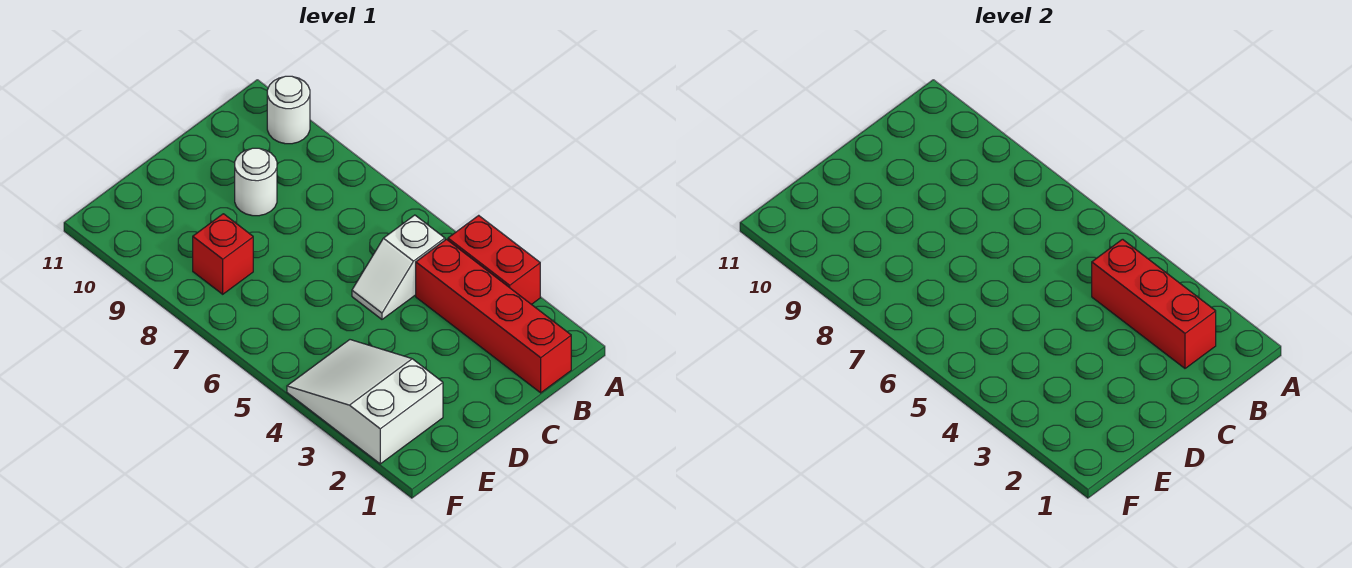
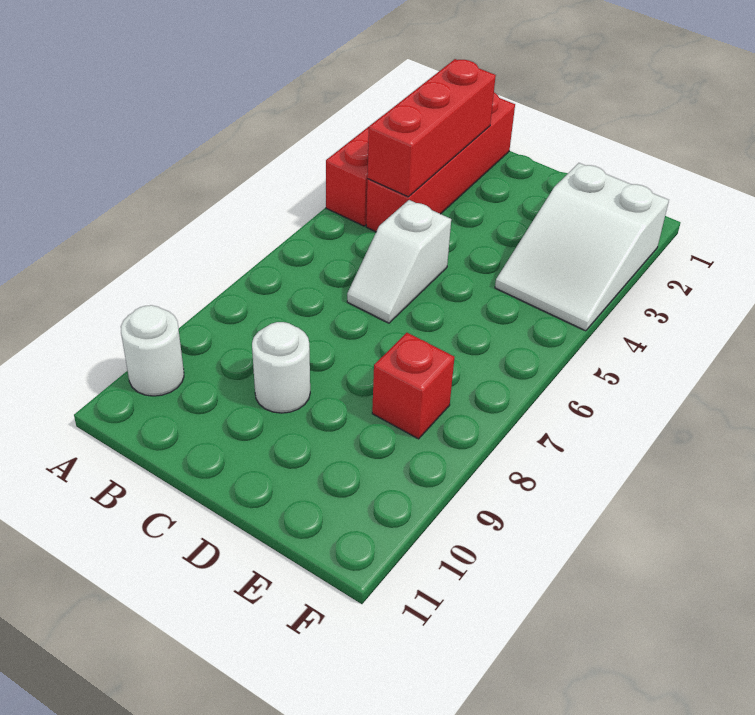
white slope B5:C5 level 1 top B -> white slope C5:C6 level 1 top 5

